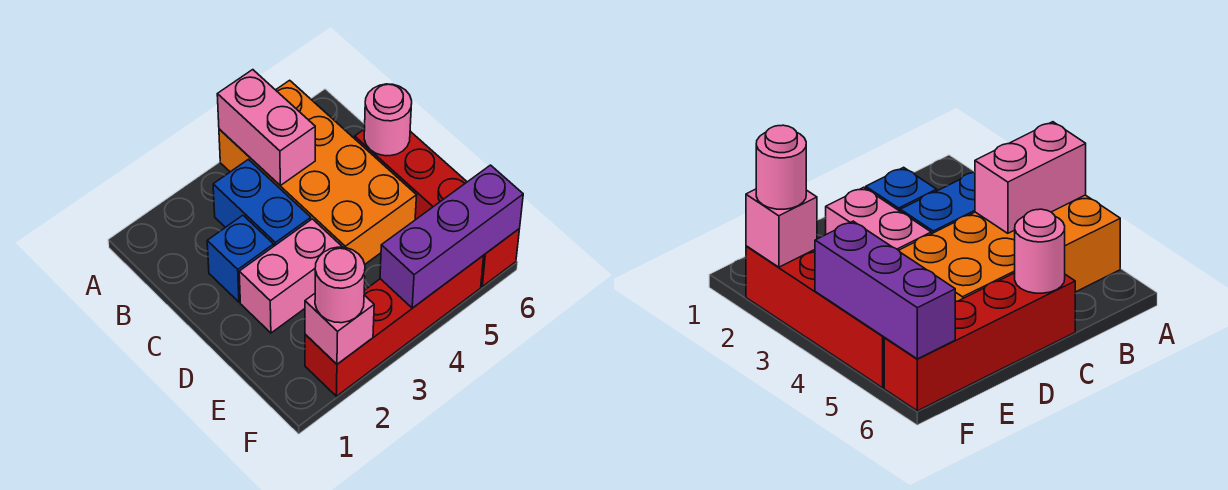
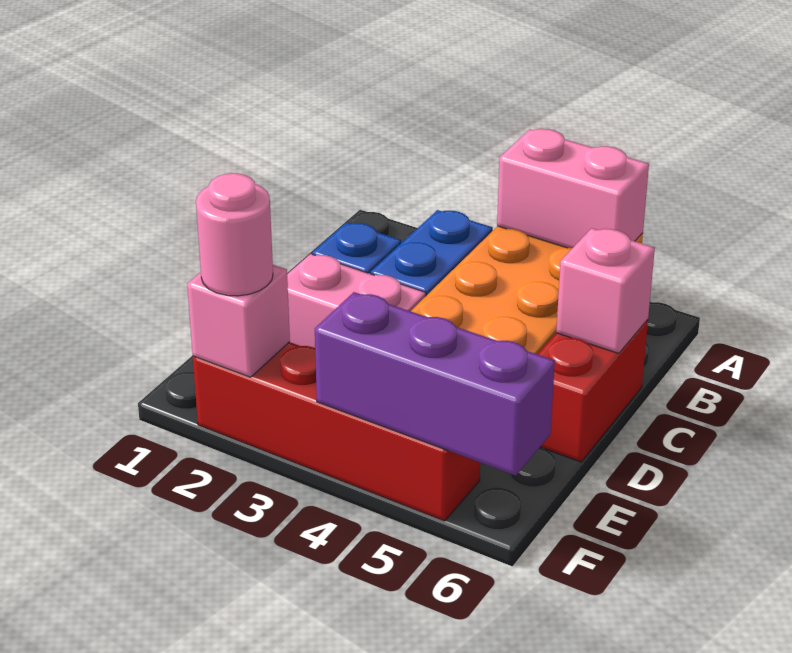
pink brick A4:B4 level 2 -> pink brick A4:A5 level 2
red brick C6:F6 level 1 -> red brick C6:D6 level 1
pink round brick C6 level 2 -> pink brick C6 level 2

